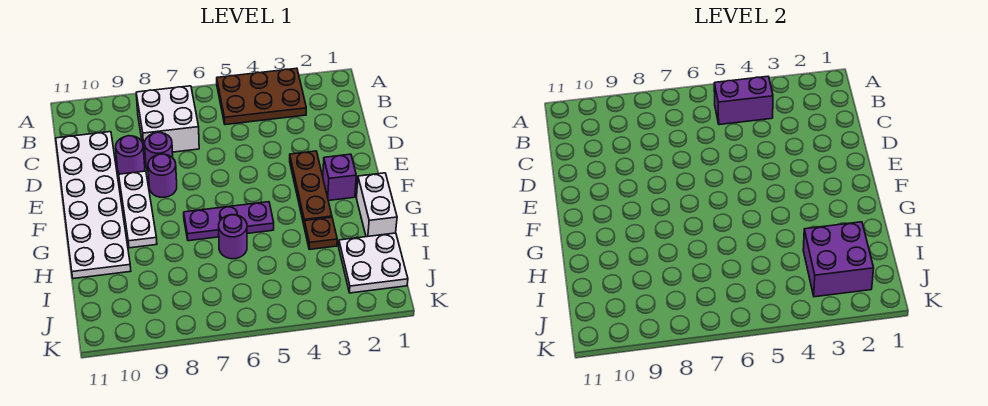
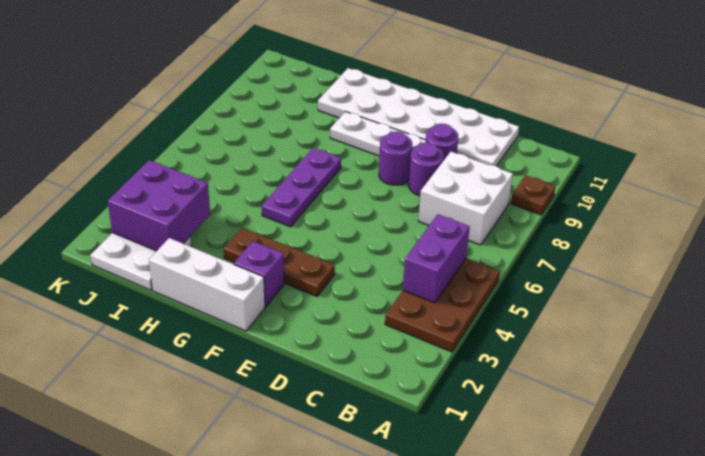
white brick G1:H1 level 1 -> white brick F1:H1 level 1
brown plate H3 level 1 -> brown plate A9 level 1
purple round brick H6 level 1 -> none

